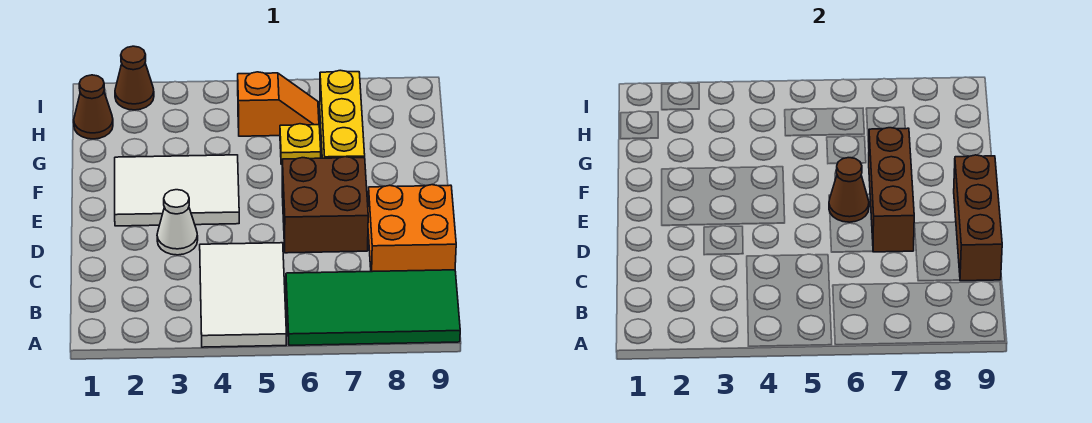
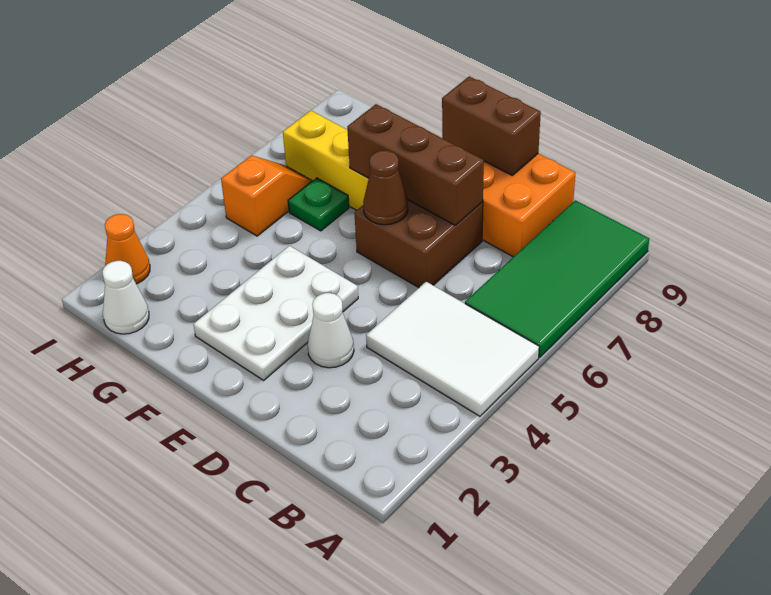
brown brick C9:E9 level 2 -> brown brick D9:E9 level 2
white tile E2:F4 level 1 -> white plate E2:F4 level 1
yellow plate G6 level 1 -> green plate G6 level 1
brown cone H1 level 1 -> white cone H1 level 1
brown cone I2 level 1 -> orange cone I2 level 1

